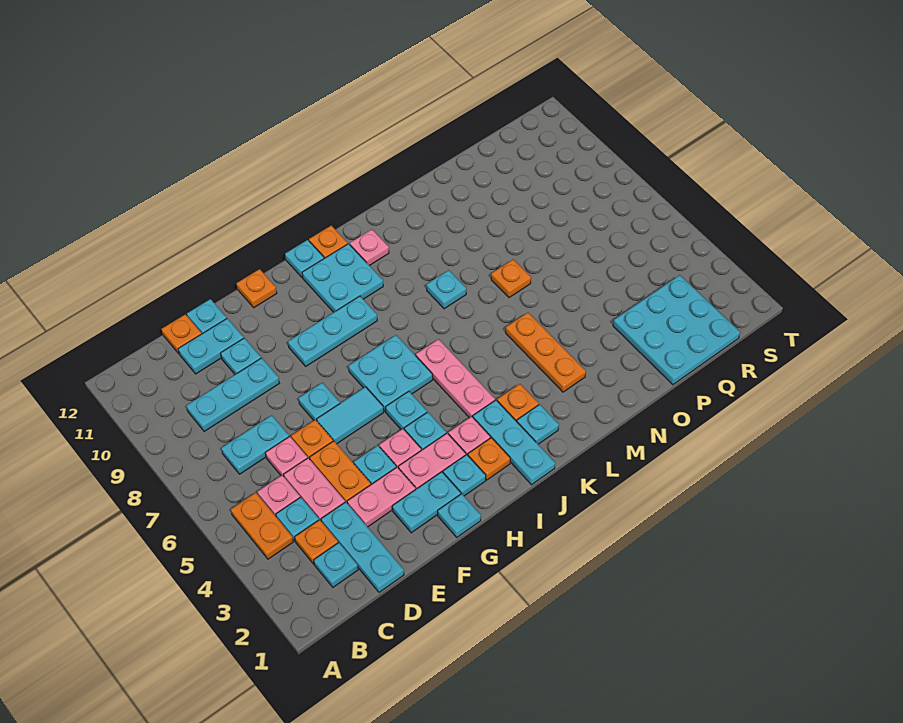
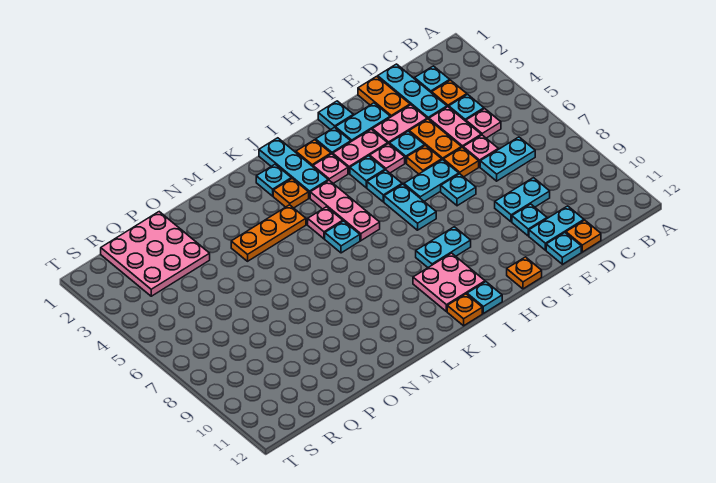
orange plate B4:B5 level 1 -> orange plate E1:E2 level 1
cyan plate C9:E9 level 1 -> cyan plate D9:E9 level 1
cyan tile F6:G6 level 1 -> cyan plate F6:G6 level 1
cyan plate G9:I9 level 1 -> cyan plate H9:I9 level 1
cyan plate H6:I7 level 1 -> cyan plate H6:H7 level 1
cyan plate I10:J11 level 1 -> pink plate I10:J11 level 1
pink plate K11 level 1 -> pink plate K5 level 1
cyan plate L8 level 1 -> cyan plate K6 level 1
orange plate M3:M5 level 1 -> orange plate L4:N4 level 1
orange plate N7 level 1 -> orange plate F5 level 1
cyan plate P1:R3 level 1 -> pink plate P1:R3 level 1

